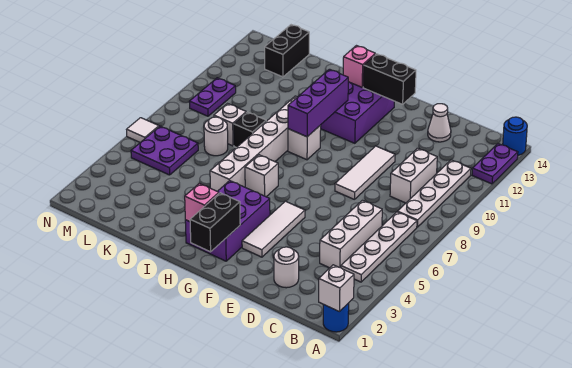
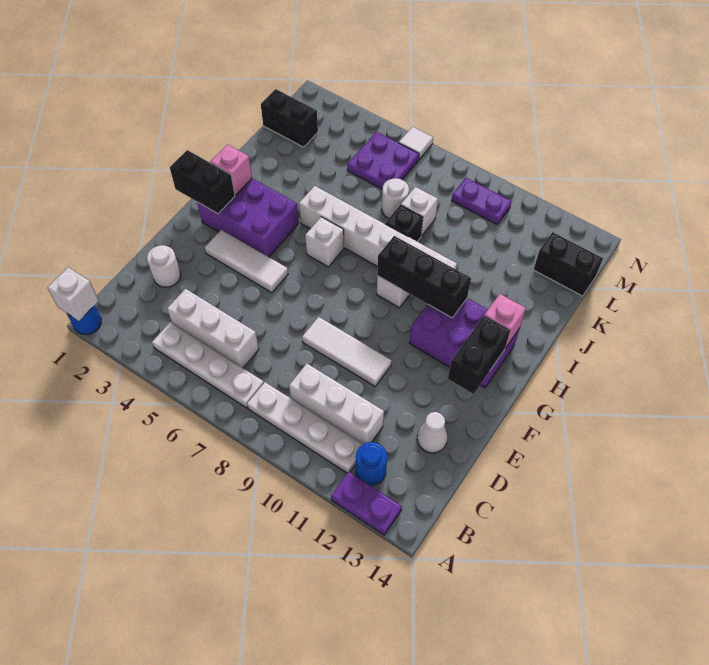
blue round brick A14 level 1 -> blue round brick B12 level 1
white brick C9:C10 level 1 -> white brick C9:C11 level 1
purple brick H9:H11 level 2 -> black brick H9:H11 level 2
none -> black brick L1:L2 level 1

